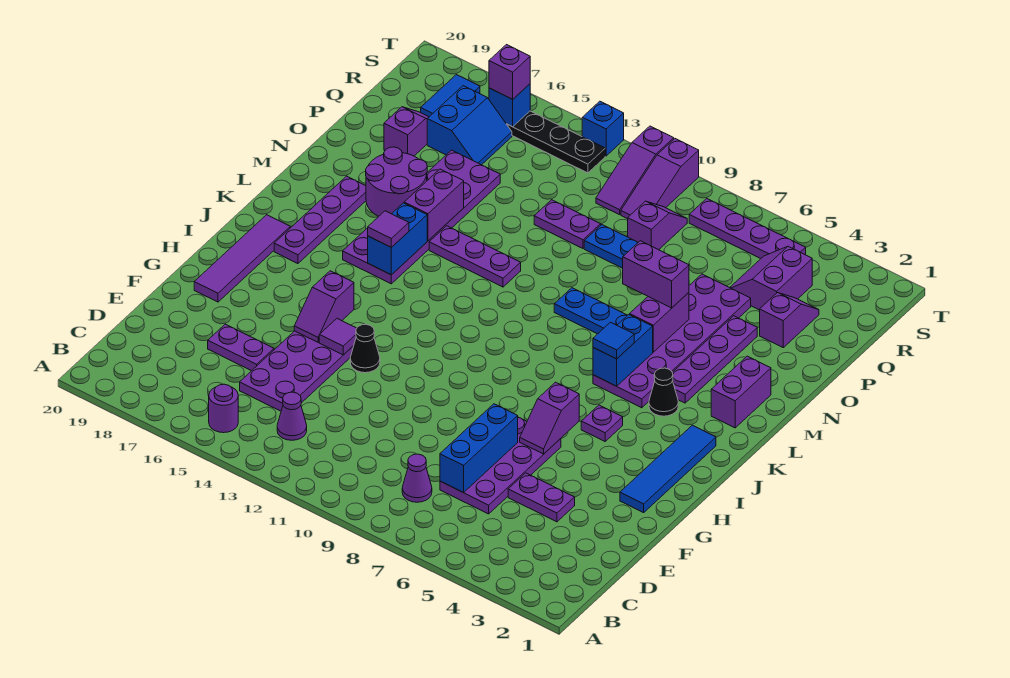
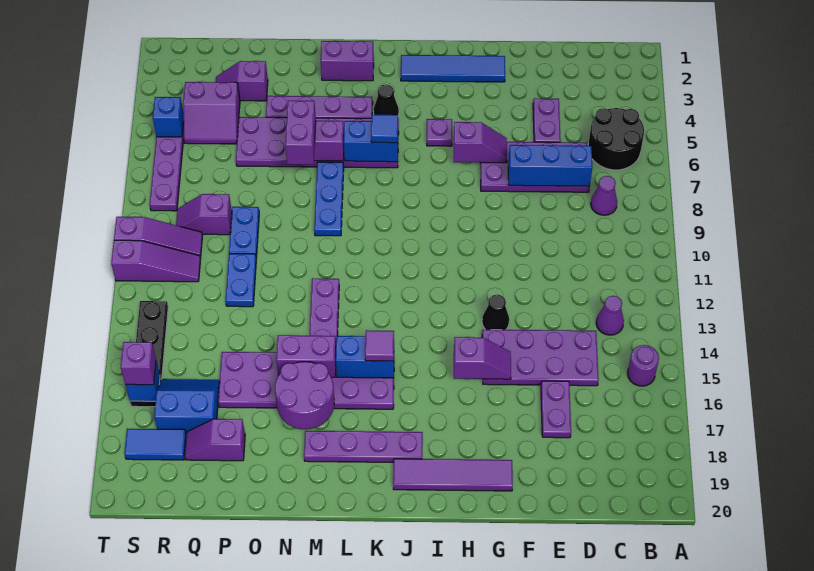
none -> black round brick B5:C6 level 1
purple tile G14 level 2 -> none
purple plate P11:P12 level 1 -> blue plate P11:P12 level 1
blue brick T13 level 1 -> blue brick S5 level 2

